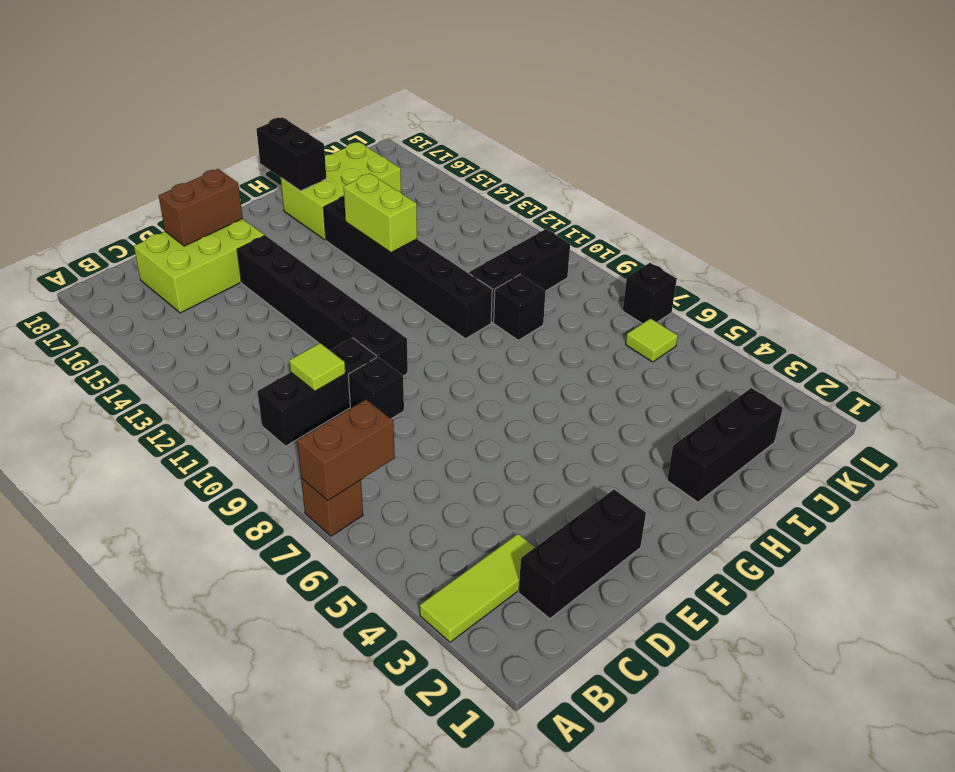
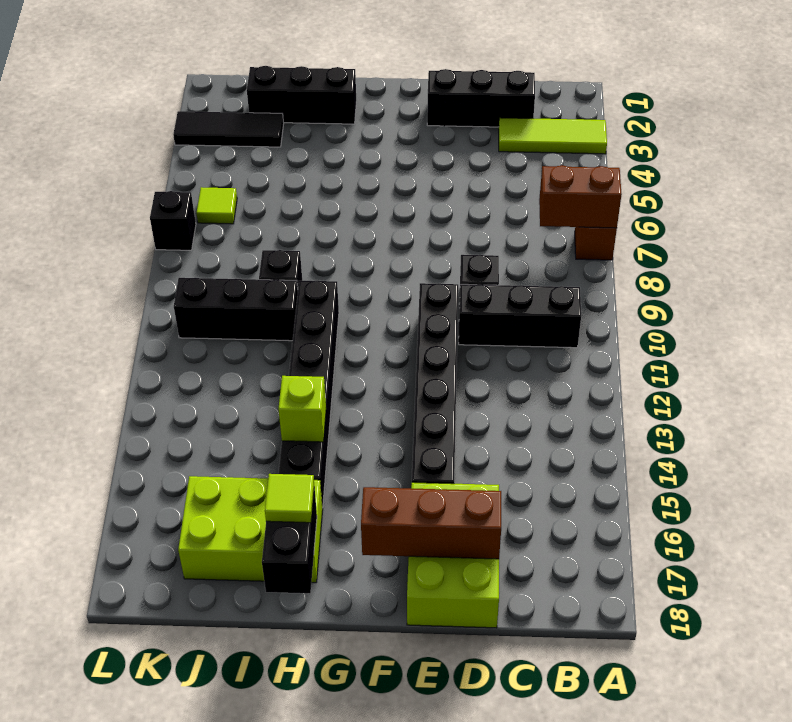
lime tile C10 level 2 -> lime tile H17 level 3
lime brick C16:E17 level 1 -> lime brick D16:E18 level 1
brown brick D17:E17 level 2 -> brown brick D17:F17 level 2
lime brick H13:H14 level 2 -> lime brick H14 level 2
none -> black tile J3:L3 level 1

